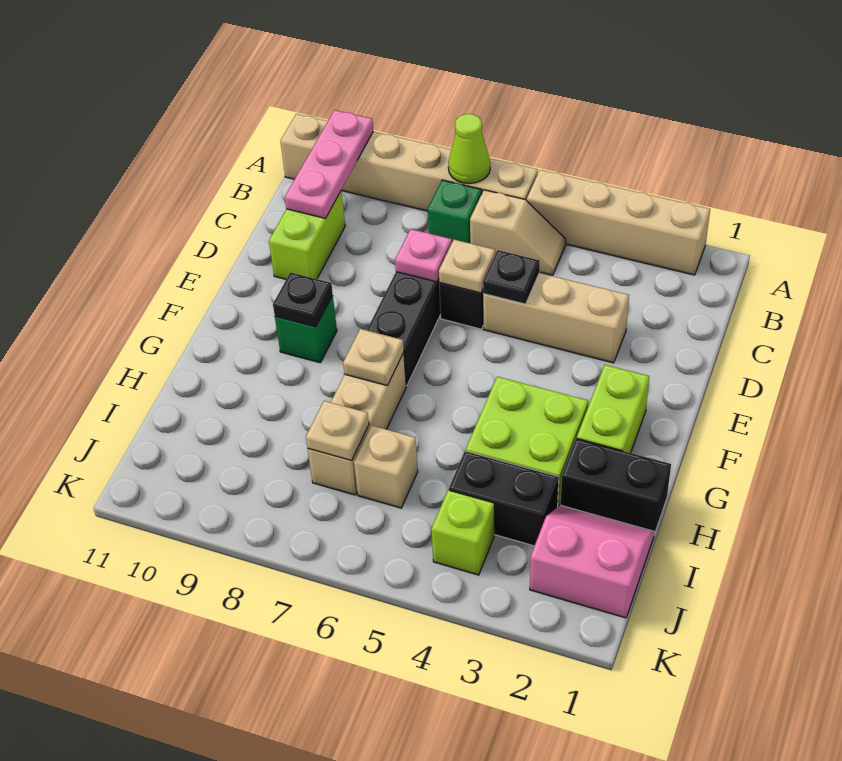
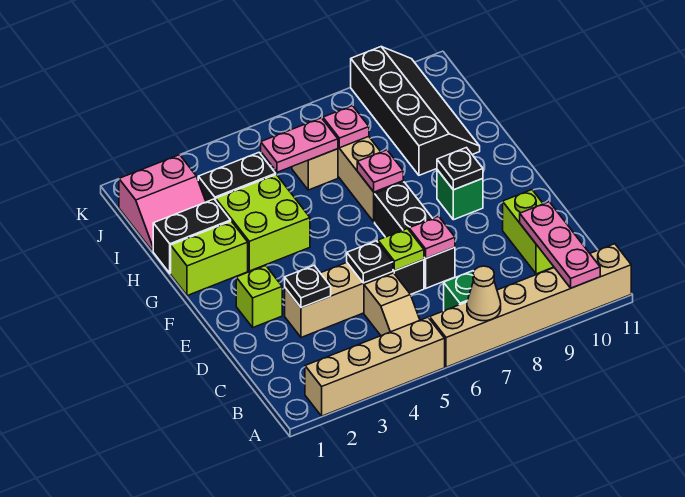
lime cone A7 level 2 -> tan cone A7 level 2
tan slope B5:B6 level 1 top 6 -> tan slope B5:C5 level 1 top C
none -> black plate D3 level 2
tan plate D6 level 2 -> lime plate D6 level 2
lime brick F2:G2 level 1 -> lime brick G1:G2 level 1
tan plate G7 level 2 -> pink plate G7 level 2
none -> black slope H9:K10 level 1 top 9
none -> pink plate I5:I6 level 2
tan plate I7 level 2 -> pink plate I7 level 2
lime brick J4 level 1 -> lime brick E2 level 1

